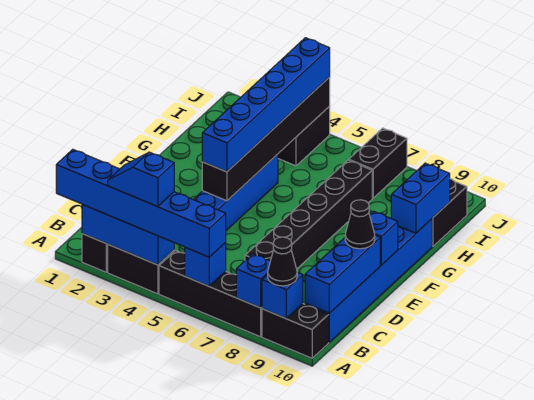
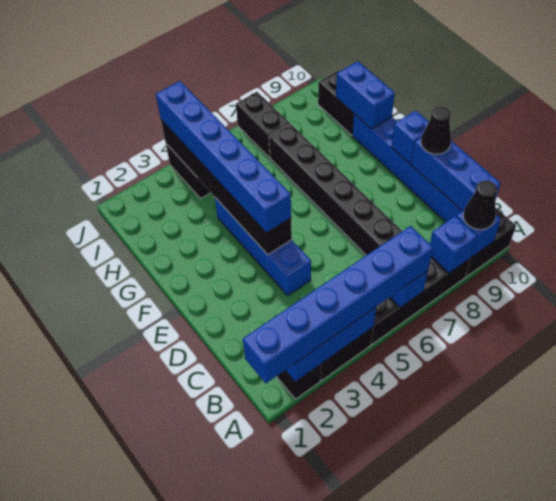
blue slope A3:A4 level 4 top 4 -> none

